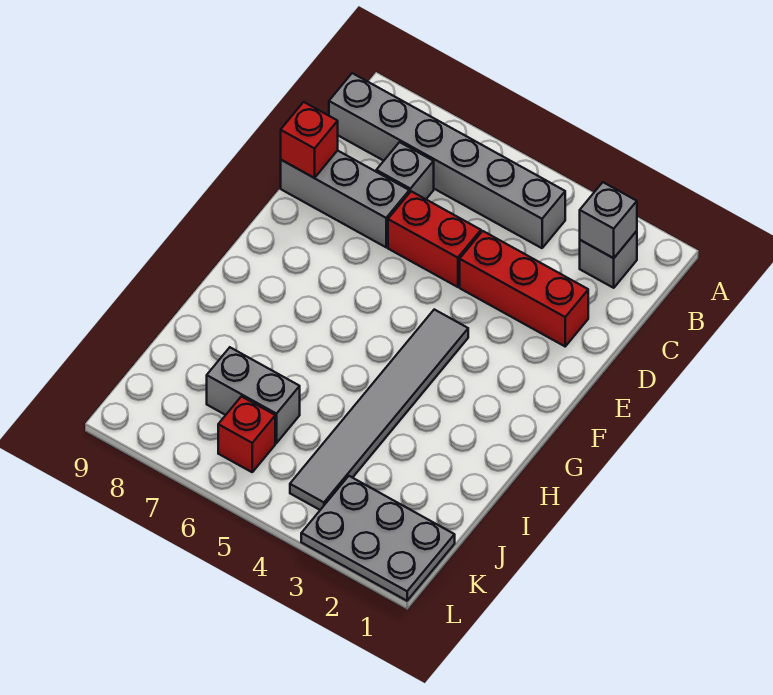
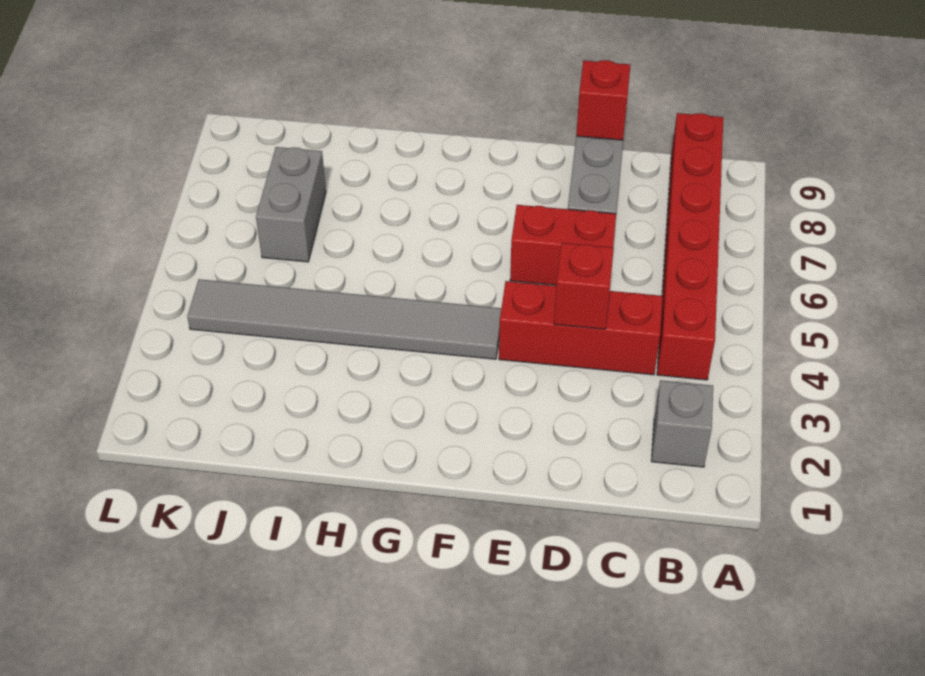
grey brick B2 level 2 -> none
grey brick B4:B9 level 1 -> red brick B4:B9 level 1
grey brick C7 level 1 -> none
red brick D2:D4 level 1 -> red brick C4:E4 level 1
red brick D5:D6 level 1 -> red brick D6:E6 level 1
grey plate K1:L3 level 1 -> none
red brick K6 level 1 -> red brick D4 level 2

